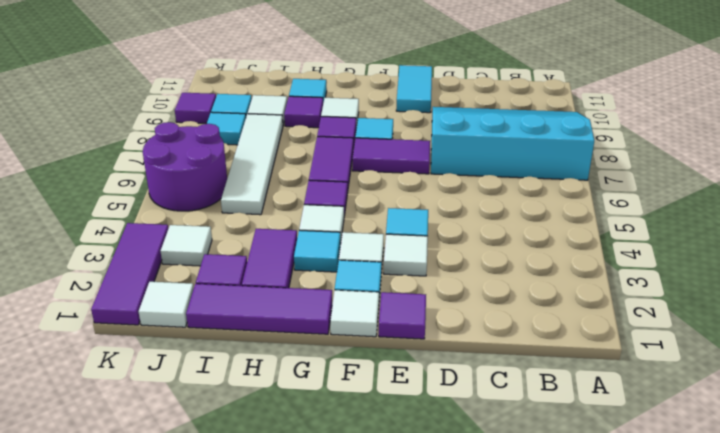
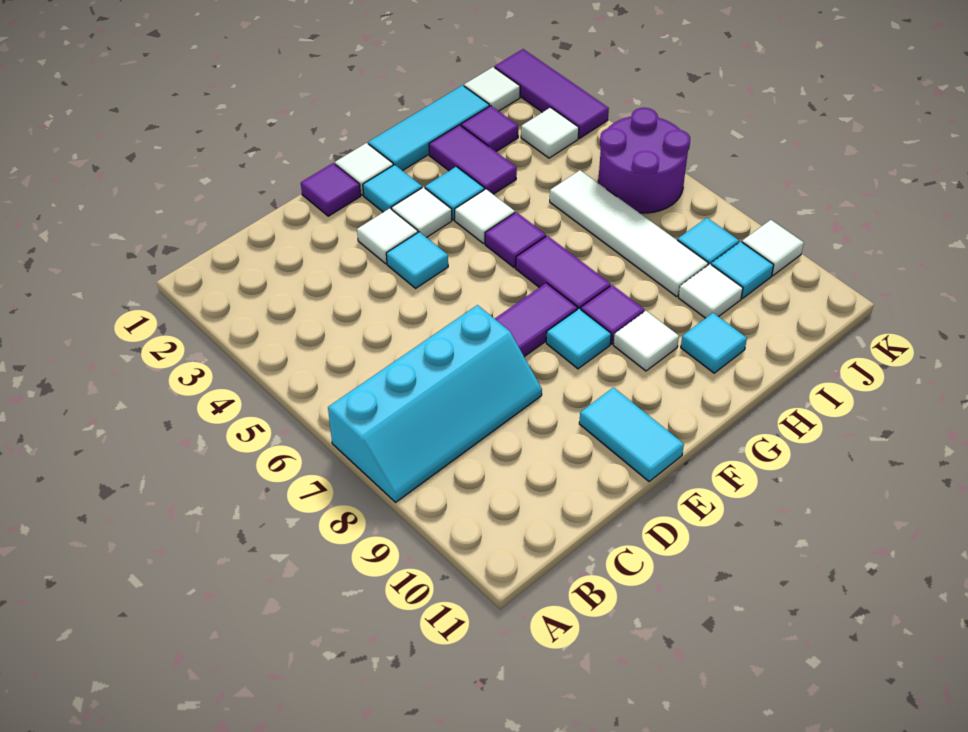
cyan slope A7:D9 level 1 top 7 -> cyan slope A7:D8 level 1 top 7
purple tile G1:I1 level 1 -> cyan tile G1:I1 level 1
purple tile H9 level 1 -> none
purple tile K9 level 1 -> white tile K9 level 1

